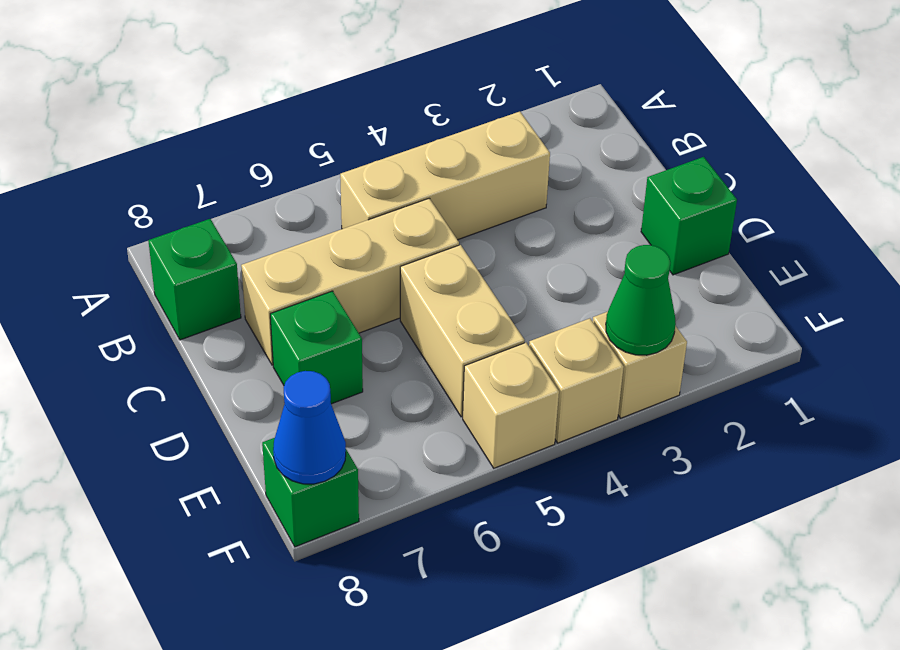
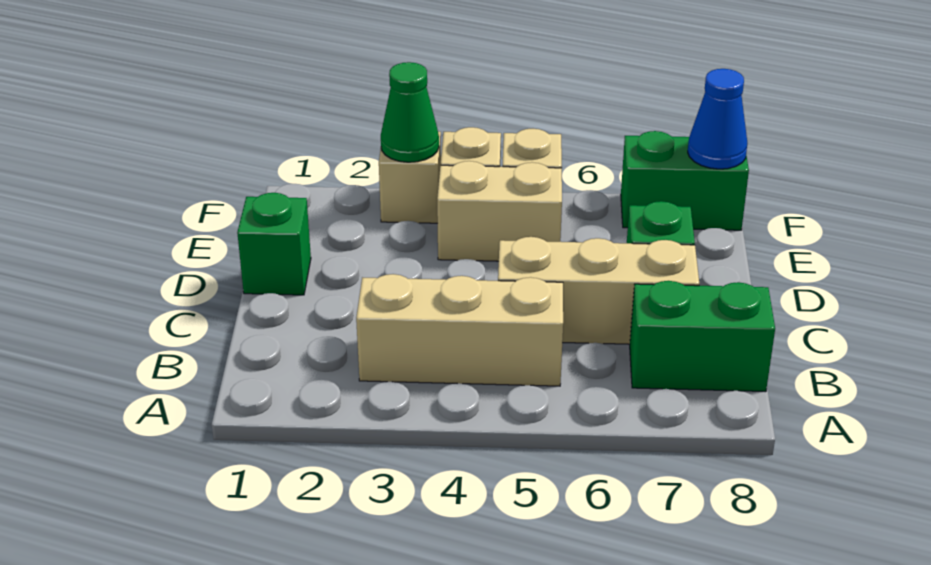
green brick B8 level 1 -> green brick B7:B8 level 1
tan brick D5:E5 level 1 -> tan brick E4:E5 level 1
green brick F8 level 1 -> green brick F7:F8 level 1

